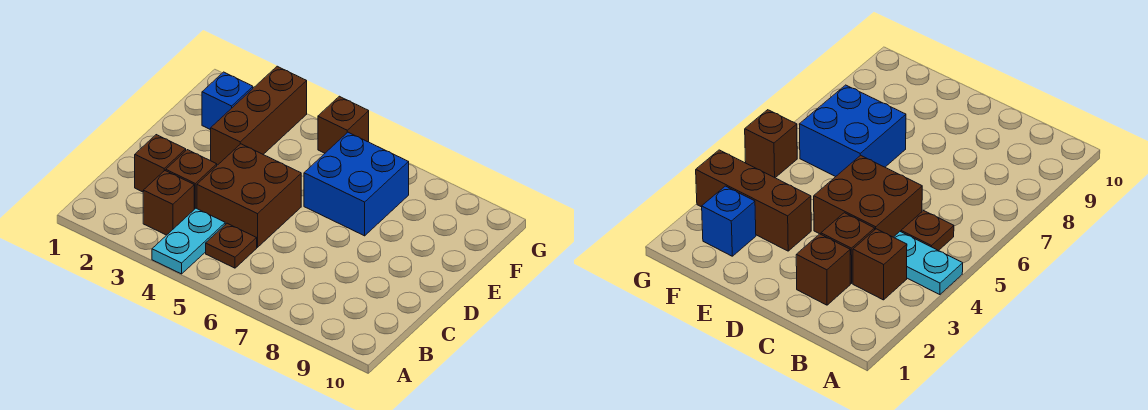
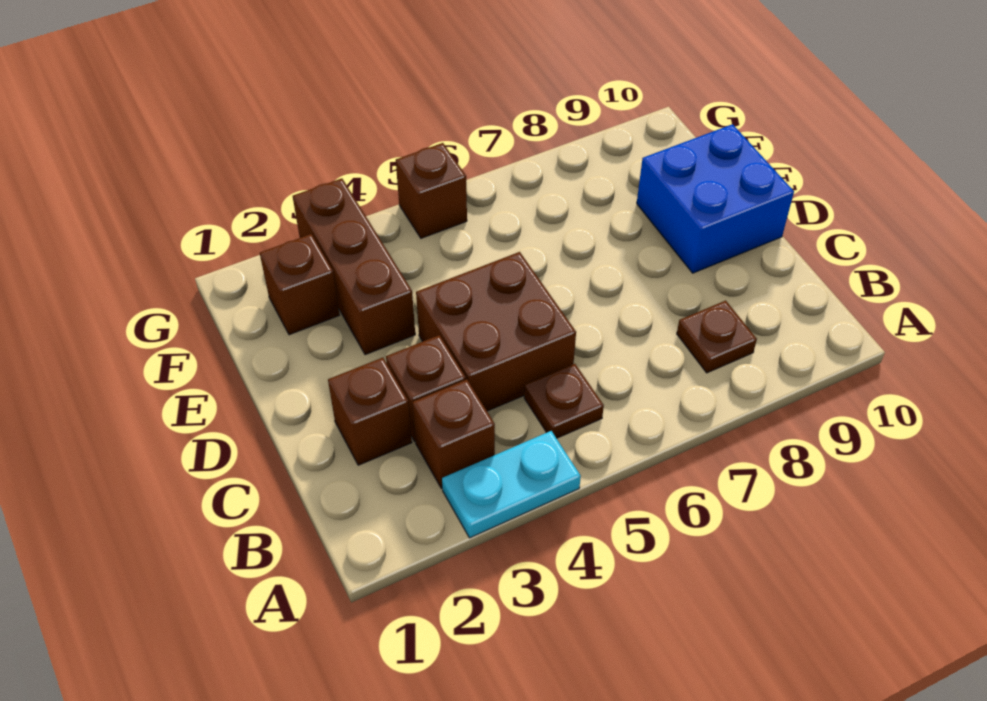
cyan plate A4:B4 level 1 -> cyan plate A3:A4 level 1
none -> brown plate B8 level 1
blue brick E6:F7 level 1 -> blue brick D9:E10 level 1
blue brick F2 level 1 -> brown brick F2 level 1

